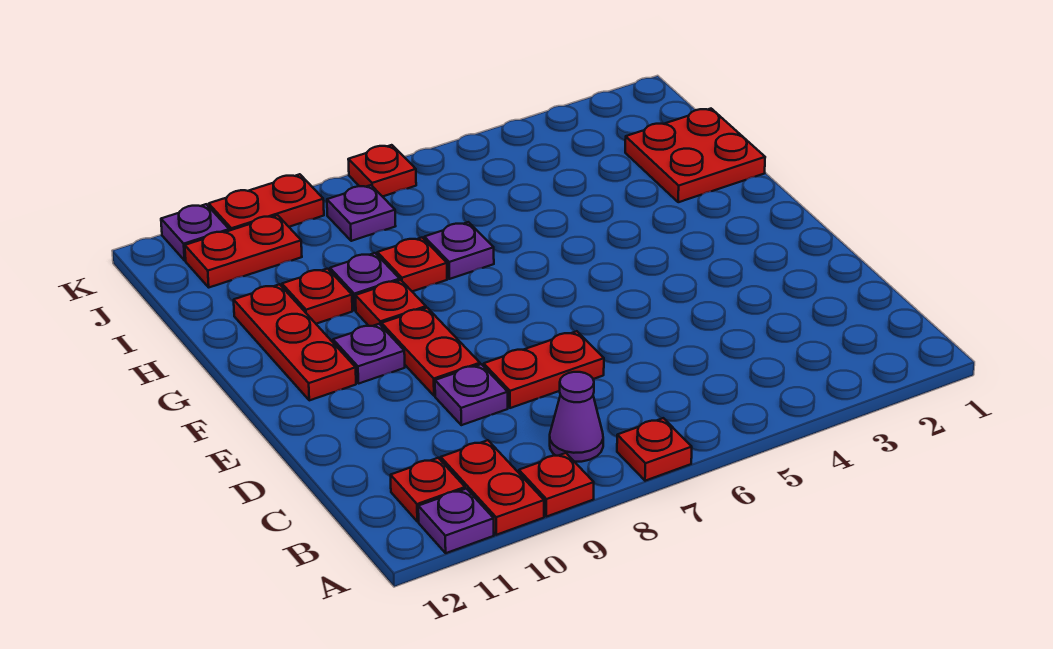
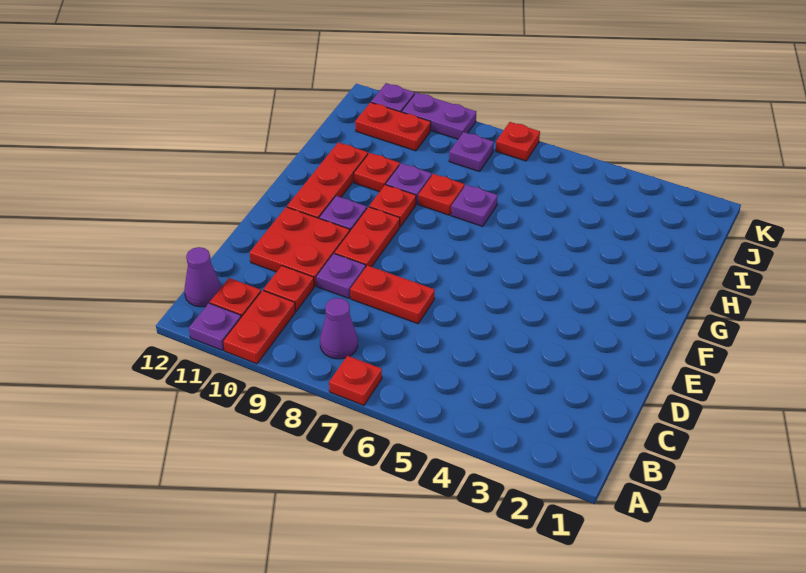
red plate A9 level 1 -> red plate C10 level 1
none -> purple cone B12 level 1
red plate H1:I2 level 1 -> red plate D10:E11 level 1
red plate K9:K10 level 1 -> purple plate K9:K10 level 1

